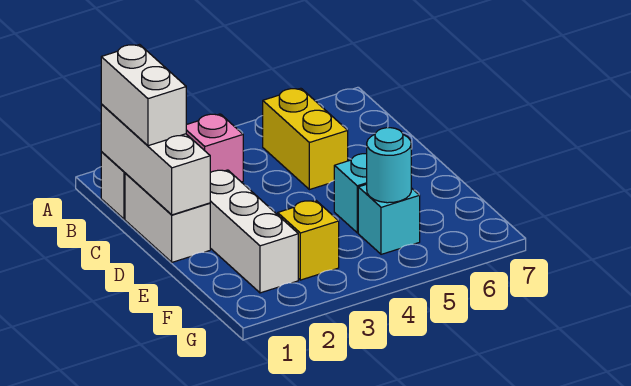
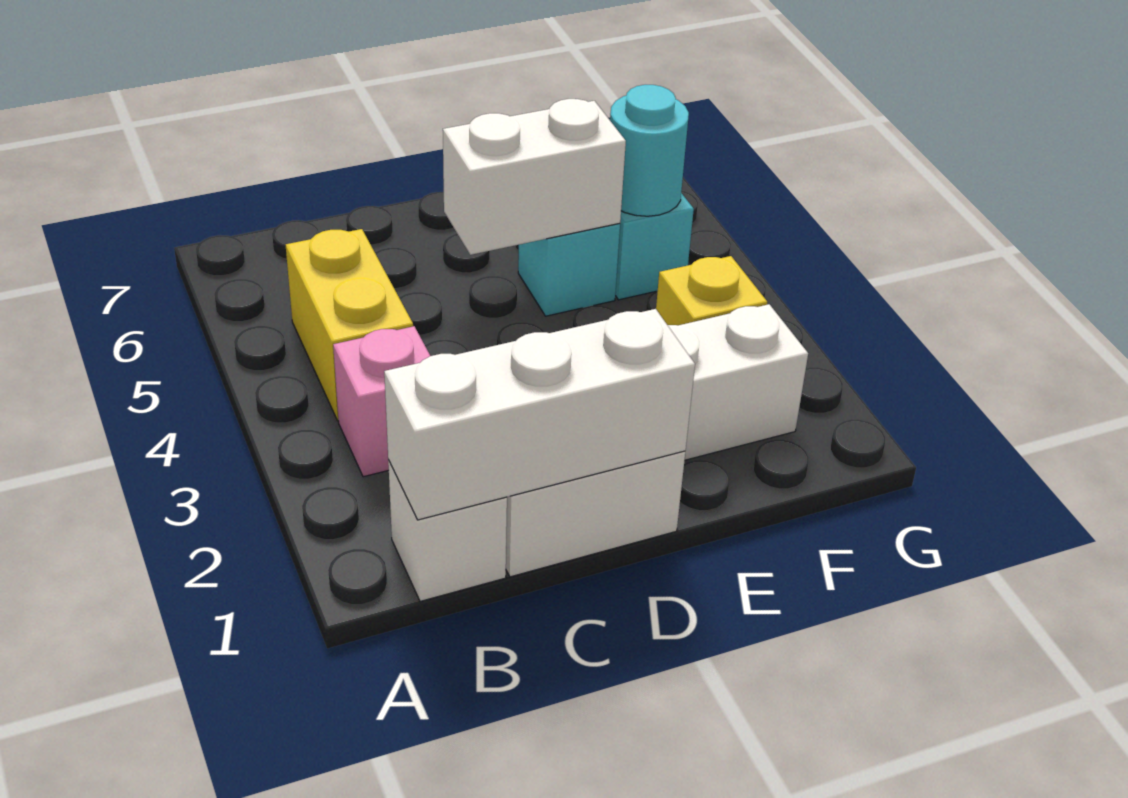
white brick B1:C1 level 3 -> white brick D5:E5 level 2
yellow brick B5:C5 level 1 -> yellow brick B4:B5 level 1

